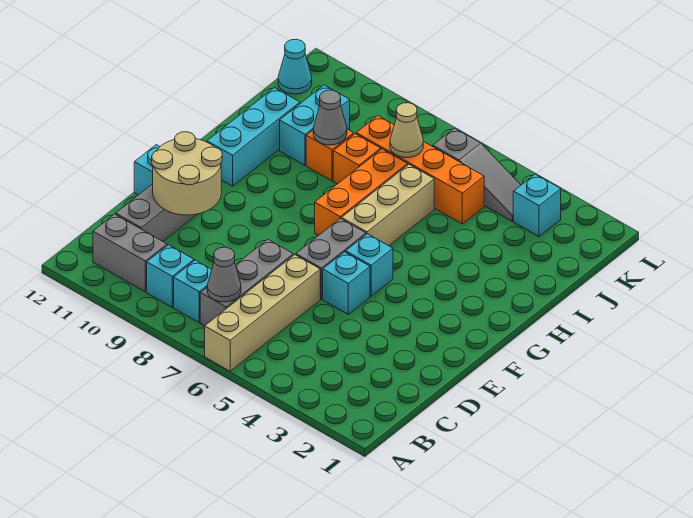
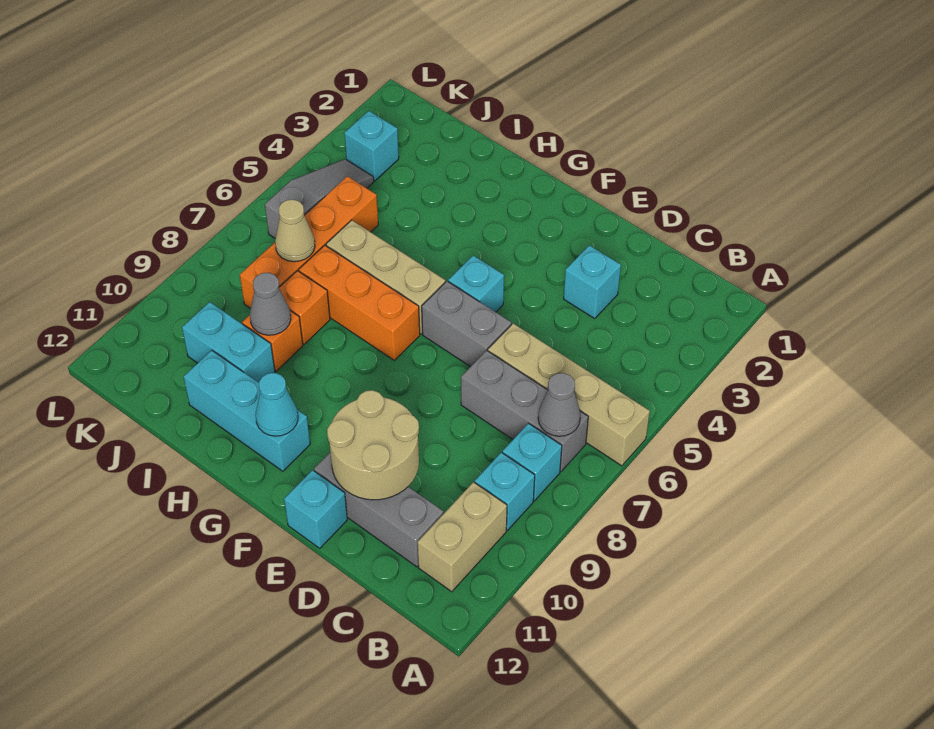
grey brick B10:B11 level 1 -> tan brick B10:B11 level 1
cyan brick E5 level 1 -> cyan brick D3 level 1
cyan cone K12 level 1 -> cyan cone G11 level 2

